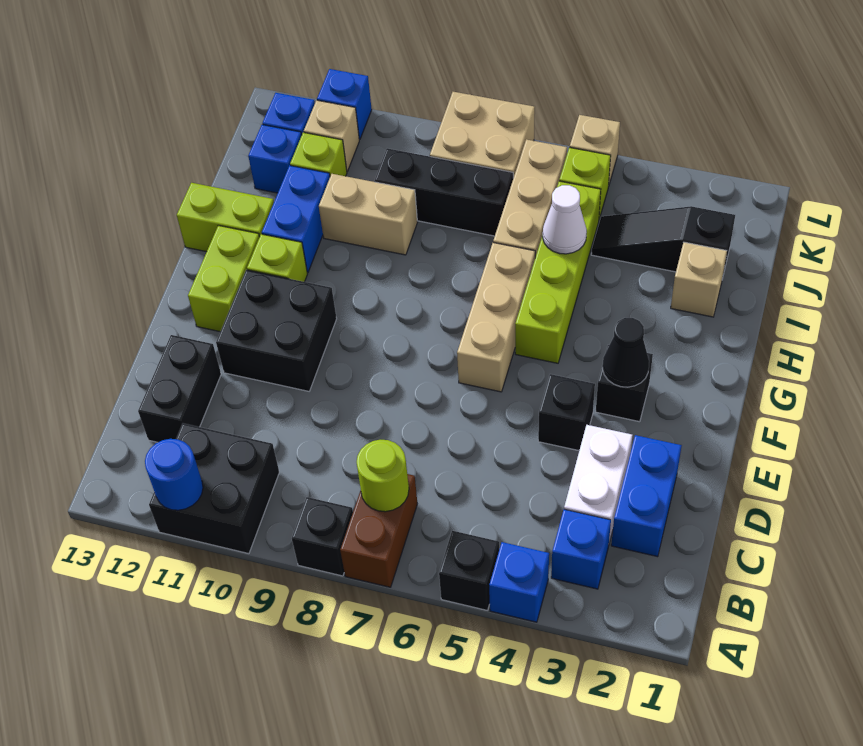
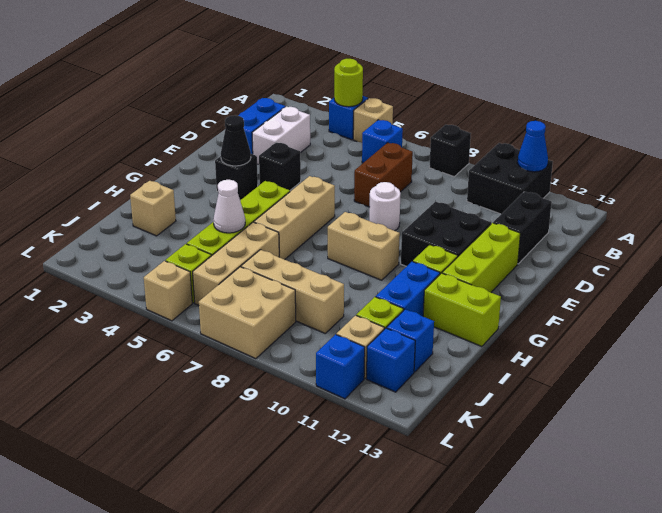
black brick A5 level 1 -> tan brick A5 level 1
brown brick A7:B7 level 1 -> brown brick C7:D7 level 1
blue round brick A11 level 2 -> blue cone A11 level 2
blue brick B3 level 1 -> blue brick B6 level 1
lime round brick B7 level 2 -> lime round brick A4 level 2
none -> white round brick E8 level 1
lime brick F12:G12 level 1 -> lime brick E12:G12 level 1
tan brick I9:I10 level 1 -> tan brick G8:G9 level 1
black slope J2:J4 level 1 top 2 -> none
black brick J7:J9 level 1 -> tan brick J7:J9 level 1

